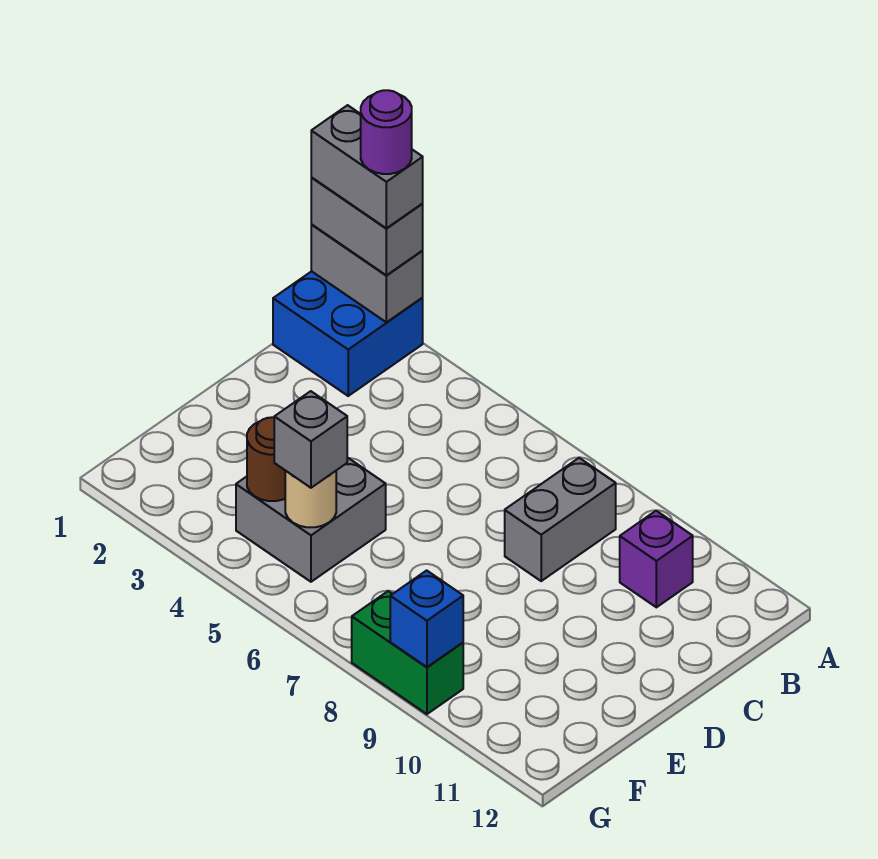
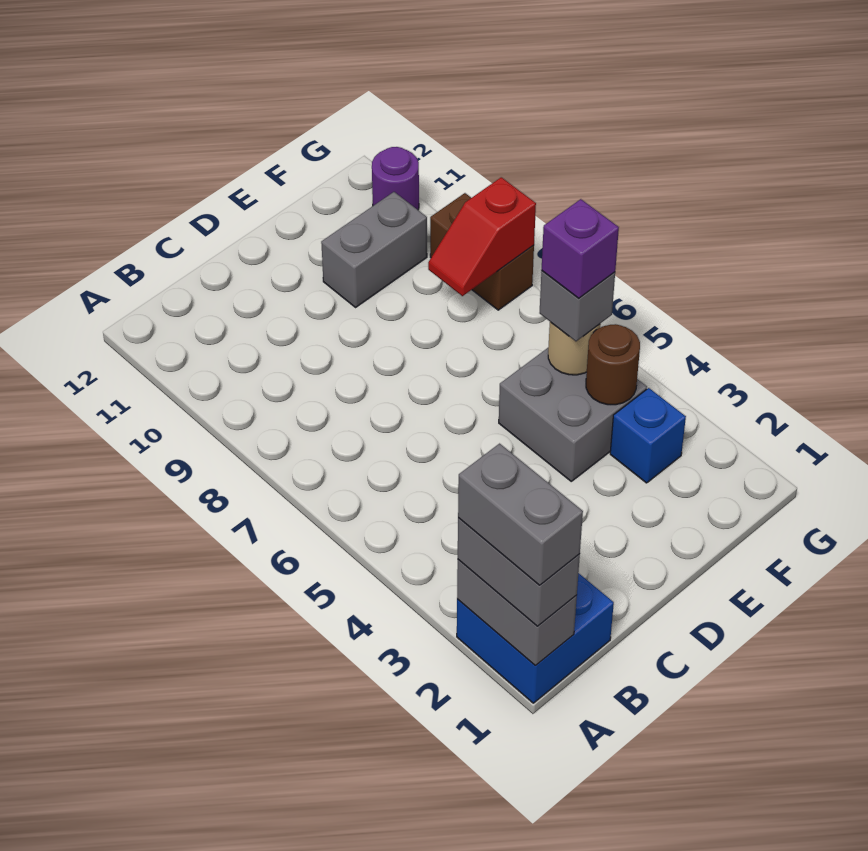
purple round brick A2 level 5 -> purple round brick G11 level 1
grey brick B8:C8 level 1 -> grey brick E10:F10 level 1
purple brick B10 level 1 -> purple brick F5 level 4
none -> red slope F8:G8 level 2 top G
green brick G8:G9 level 1 -> brown brick G8:G9 level 1
blue brick G9 level 2 -> blue brick F3 level 1

